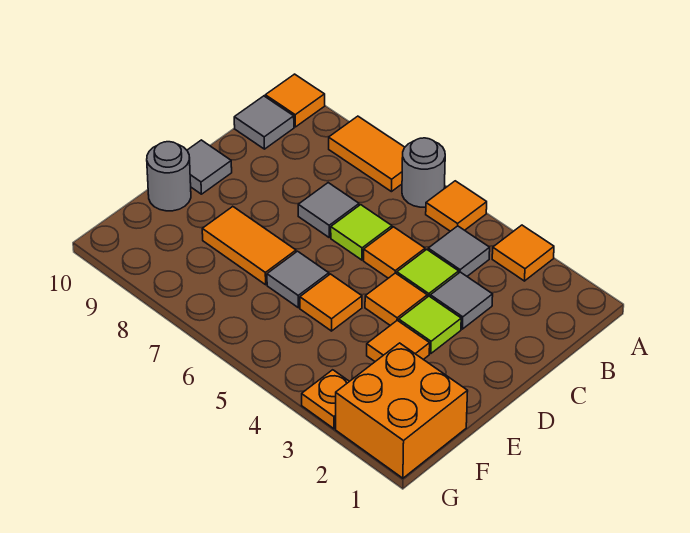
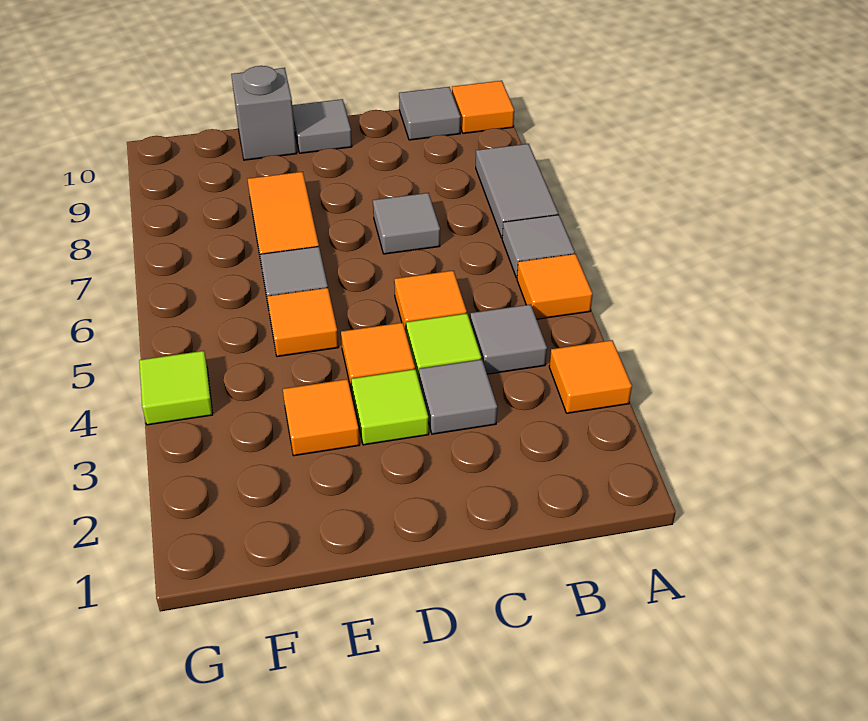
grey round brick A6 level 1 -> grey tile A6 level 1
orange tile A7:A8 level 1 -> grey tile A7:A8 level 1
lime tile C6 level 1 -> lime tile G4 level 1
grey round brick E10 level 1 -> grey brick E10 level 1
orange brick F1:G2 level 1 -> none
orange plate G3 level 1 -> none

